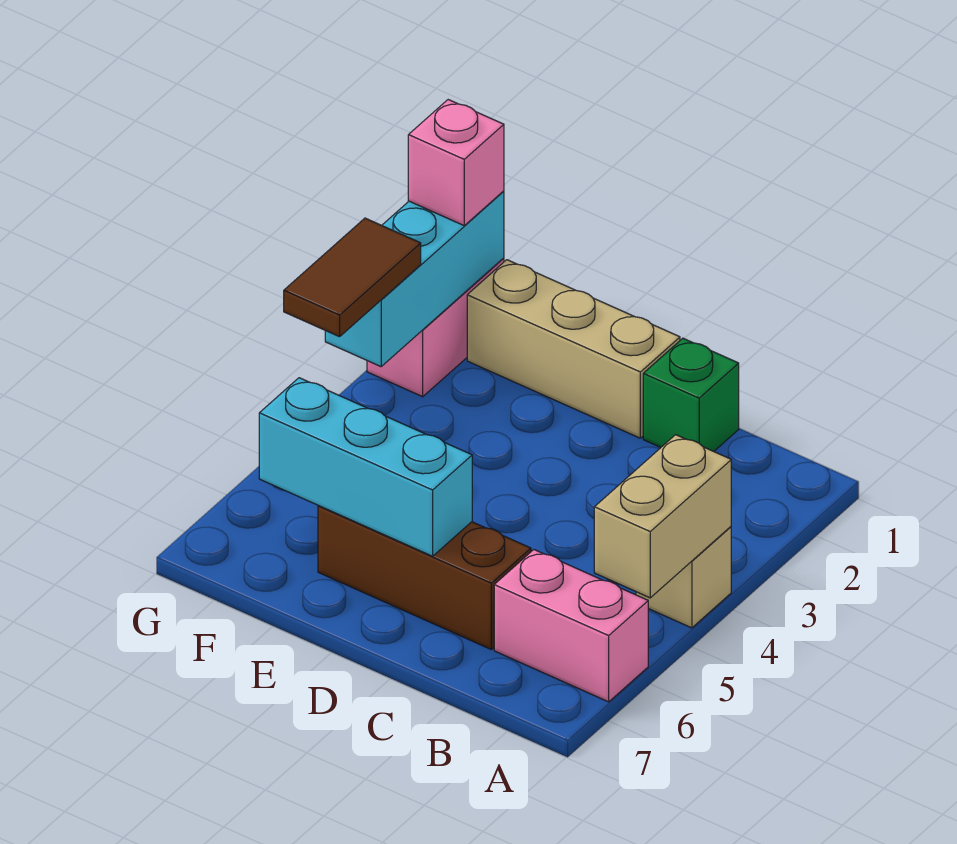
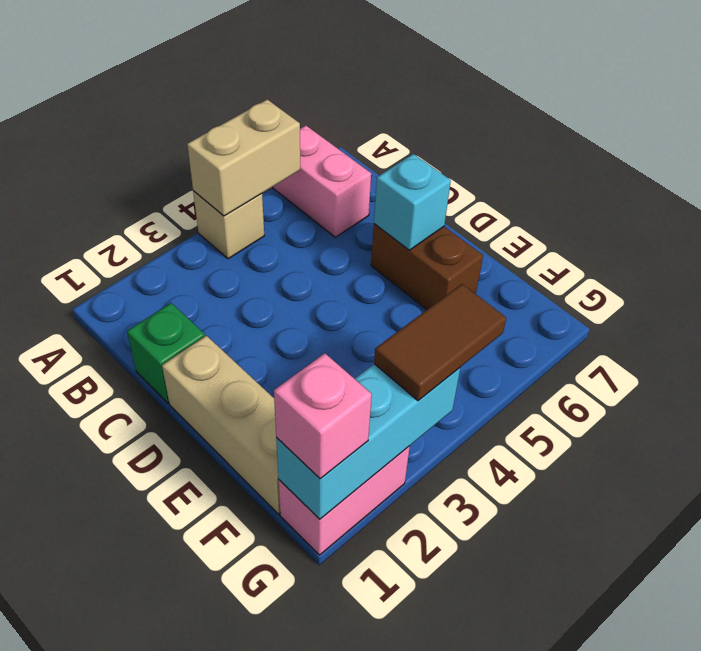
brown brick C6:E6 level 1 -> brown brick D6:E6 level 1
cyan brick D6:F6 level 2 -> cyan brick D6 level 2

